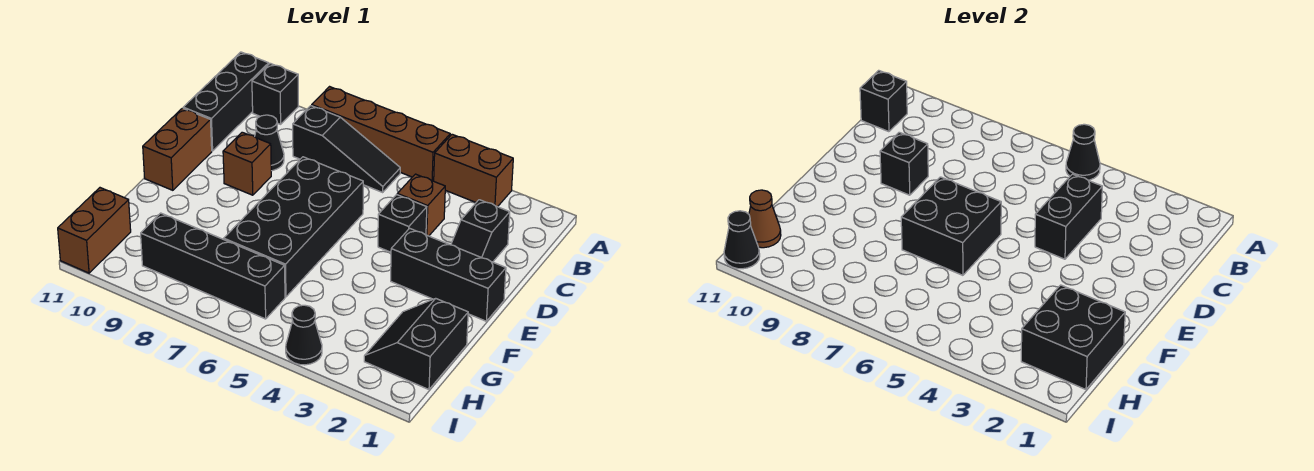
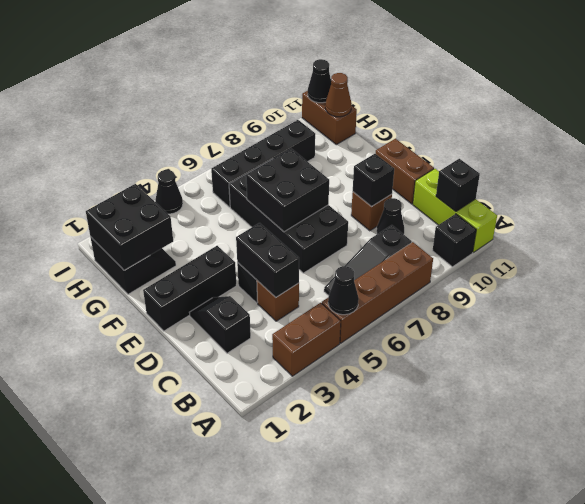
black brick A11:C11 level 1 -> lime brick A11:C11 level 1

